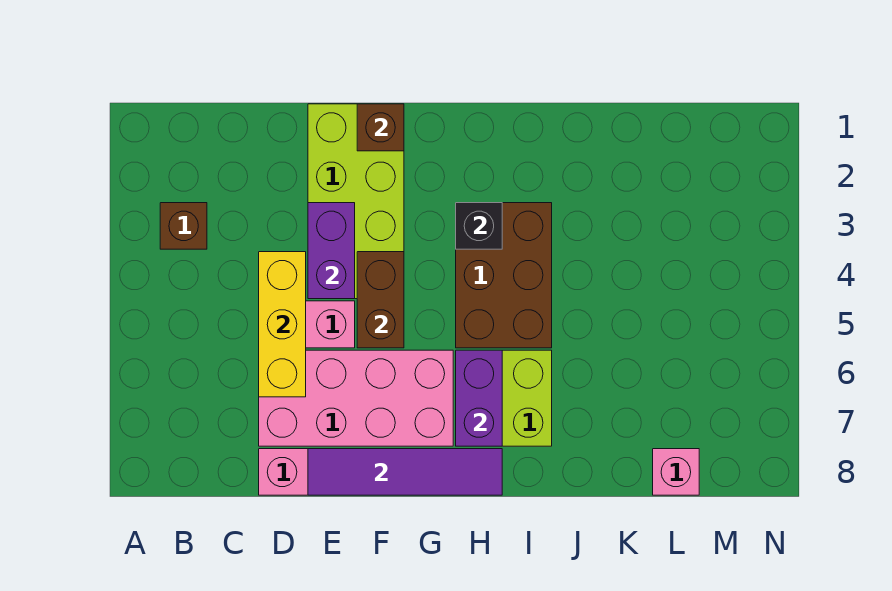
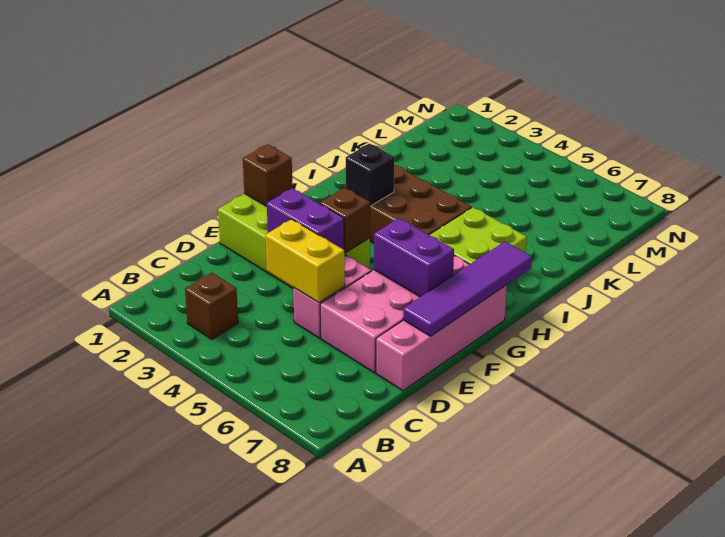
yellow brick D4:D6 level 2 -> yellow brick D4:D5 level 2
brown brick F4:F5 level 2 -> brown brick F4 level 2
purple brick H6:H7 level 2 -> purple brick F6:F7 level 2
pink brick L8 level 1 -> none

